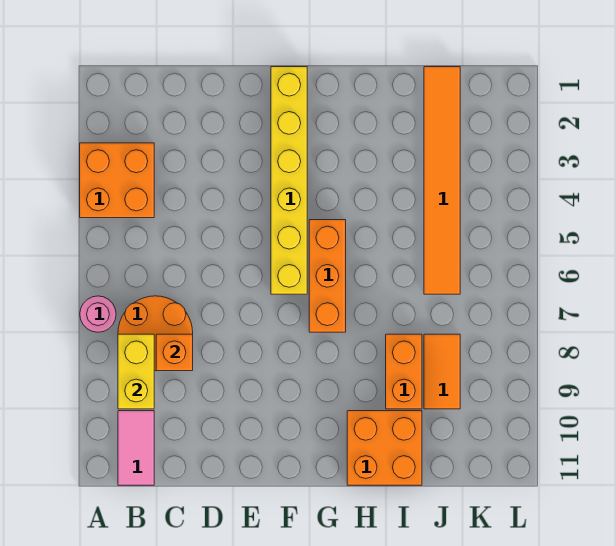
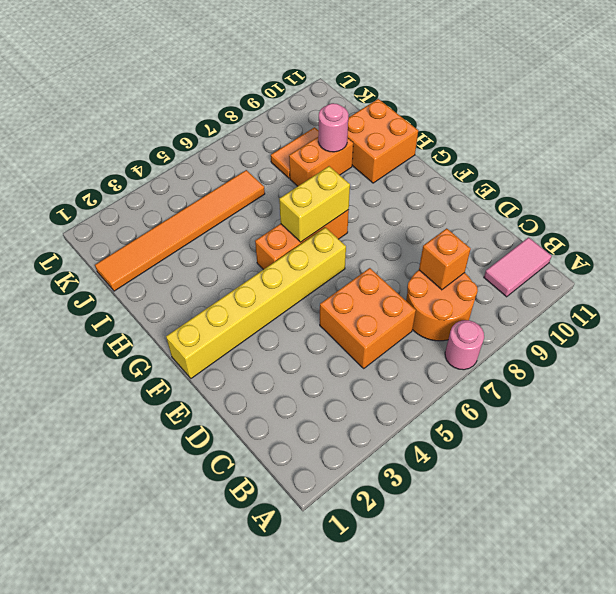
orange brick A3:B4 level 1 -> orange brick C5:D6 level 1
yellow brick B8:B9 level 2 -> yellow brick G6:G7 level 2
none -> pink round brick I9 level 2

